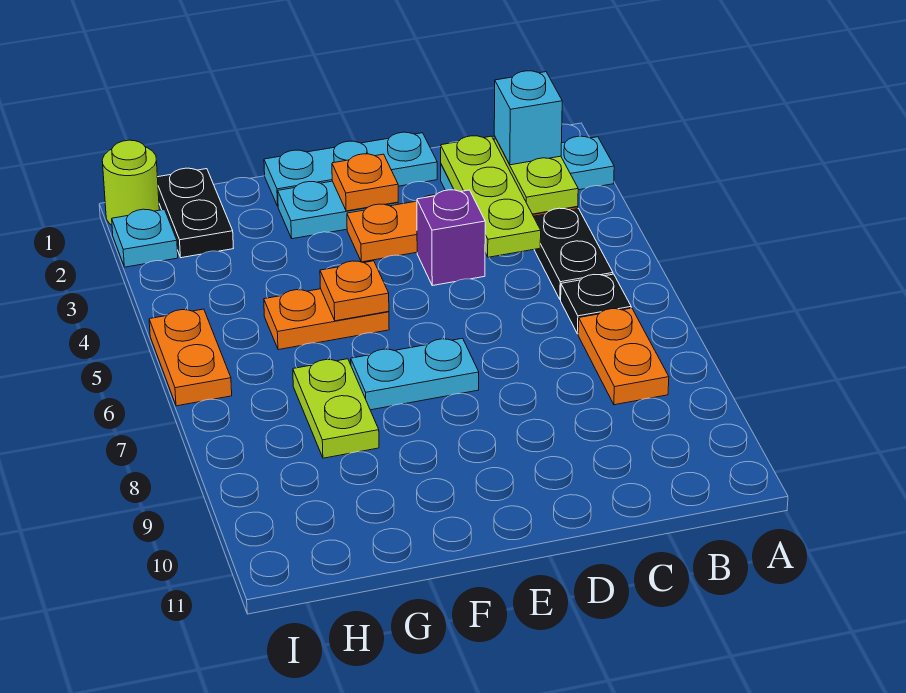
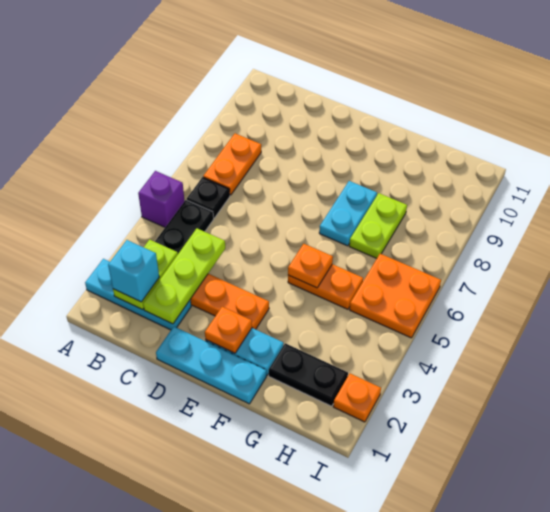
purple brick D4 level 1 -> purple brick A5 level 1
cyan plate E7:F7 level 1 -> cyan plate F7:F8 level 1
black plate H1:H2 level 1 -> black plate G2:H2 level 1
lime round brick I1 level 1 -> none
cyan plate I2 level 1 -> orange plate I2 level 1
orange plate I5:I6 level 1 -> orange plate H5:I6 level 1

